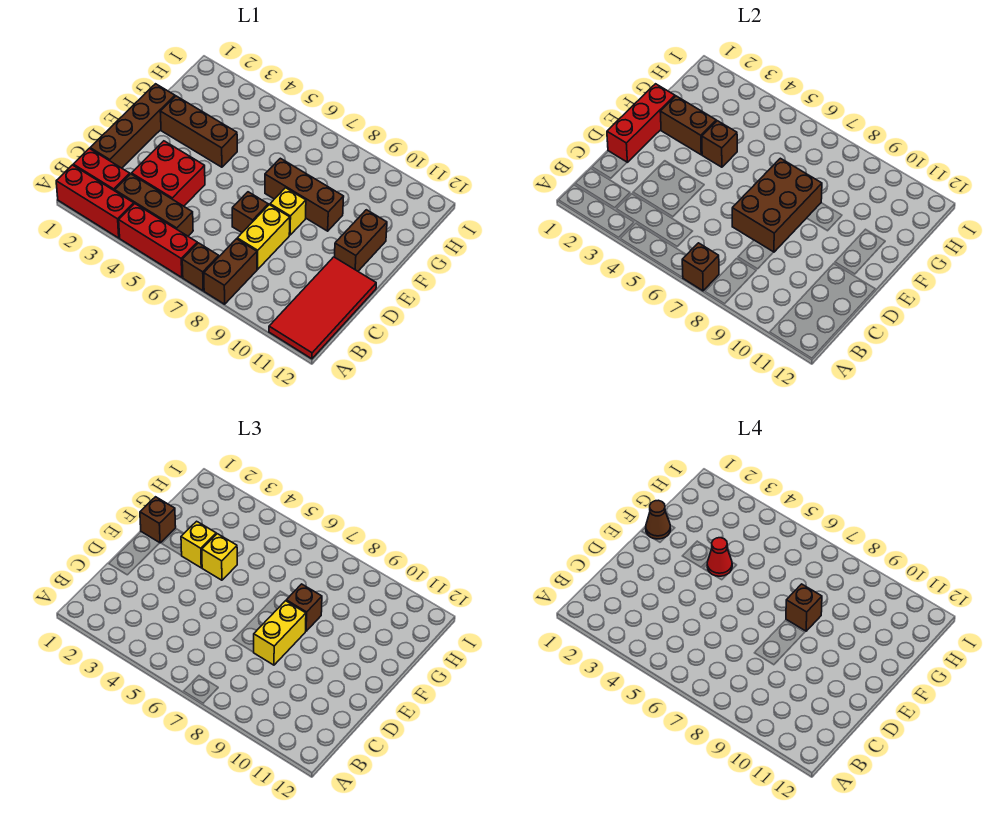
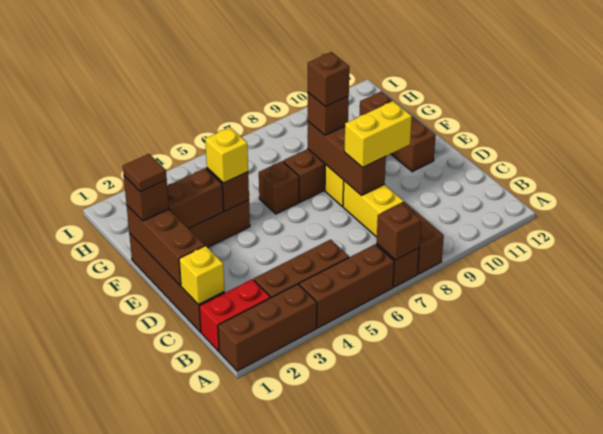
red brick A1:A3 level 1 -> brown brick A1:A3 level 1
red brick A4:A6 level 1 -> brown brick A4:A6 level 1
red tile A11:D12 level 1 -> none
red brick C3:D4 level 1 -> none
red brick D1:F1 level 2 -> brown brick D1:F1 level 2
brown brick D7 level 1 -> brown brick F6 level 1
brown brick D7:F8 level 2 -> brown brick D8:F8 level 2
yellow brick D8:E8 level 3 -> yellow brick D8:D9 level 3
brown brick E11:F11 level 1 -> brown brick E11:G11 level 1
brown cone F1 level 4 -> brown tile F1 level 4
yellow brick F3 level 3 -> yellow brick C1 level 2
red cone F4 level 4 -> none

